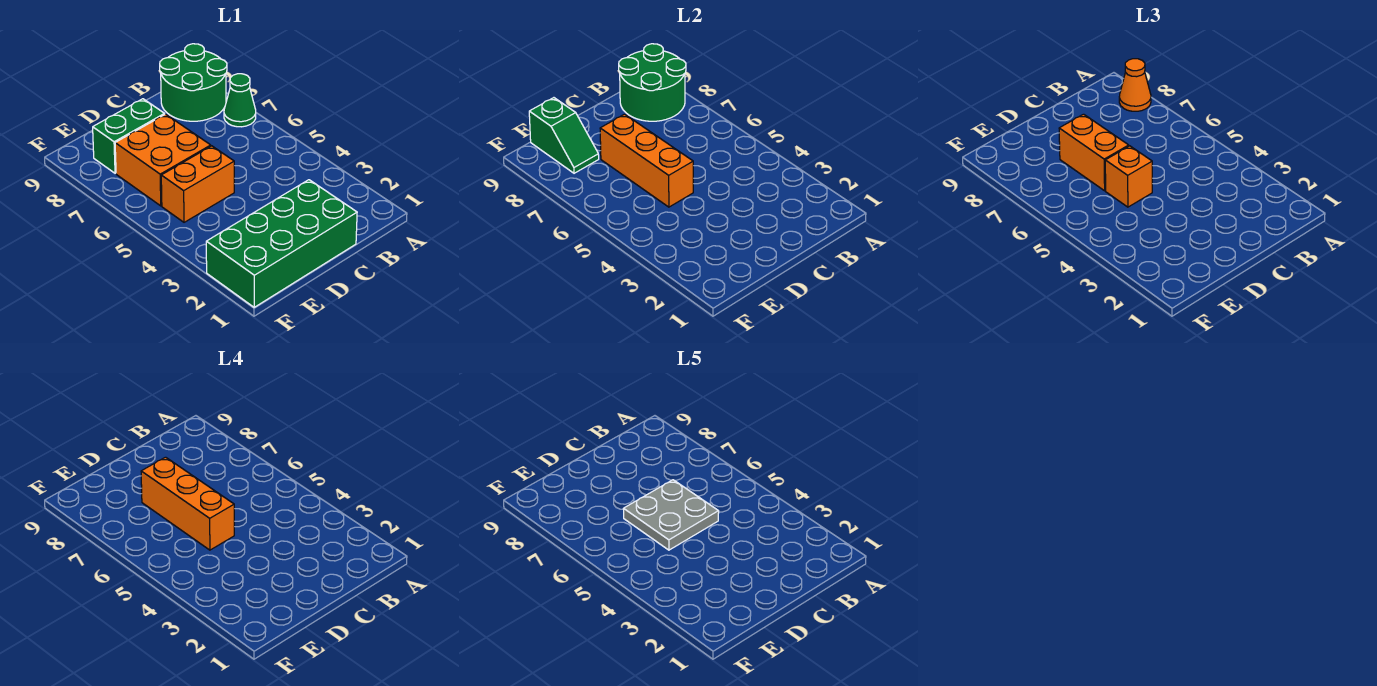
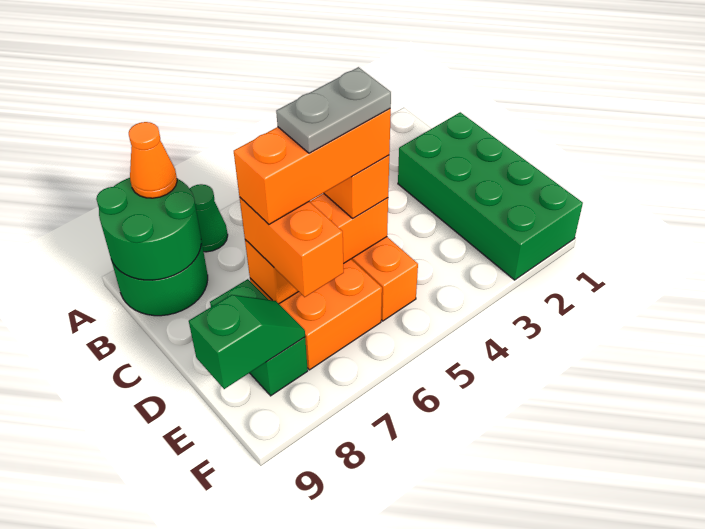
grey plate C5:D6 level 5 -> grey plate D5:D6 level 5
orange brick D6:D7 level 3 -> orange brick D7:E7 level 3

